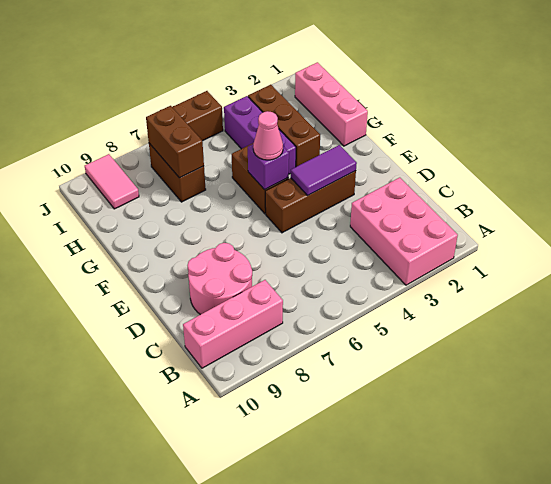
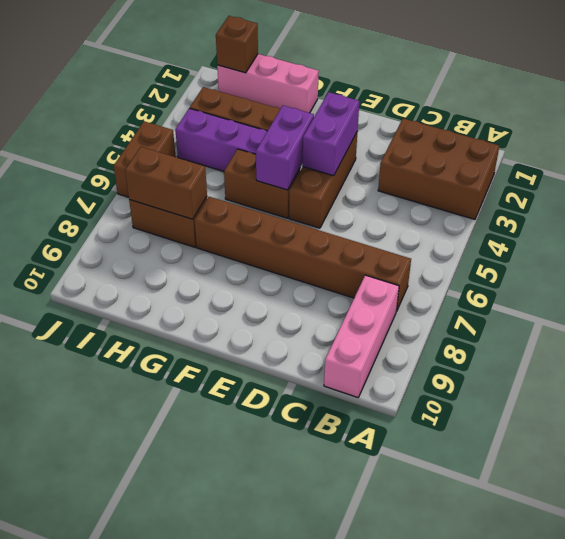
pink brick A2:C3 level 1 -> brown brick A2:C3 level 1
none -> brown brick B7:G7 level 1
pink round brick C8:D9 level 1 -> none
purple tile E3:E4 level 2 -> purple brick E3:E4 level 2
purple brick F5 level 2 -> purple brick F4:F5 level 2
pink cone F5 level 3 -> none
none -> brown brick I1 level 2
pink tile I9:J9 level 1 -> none

